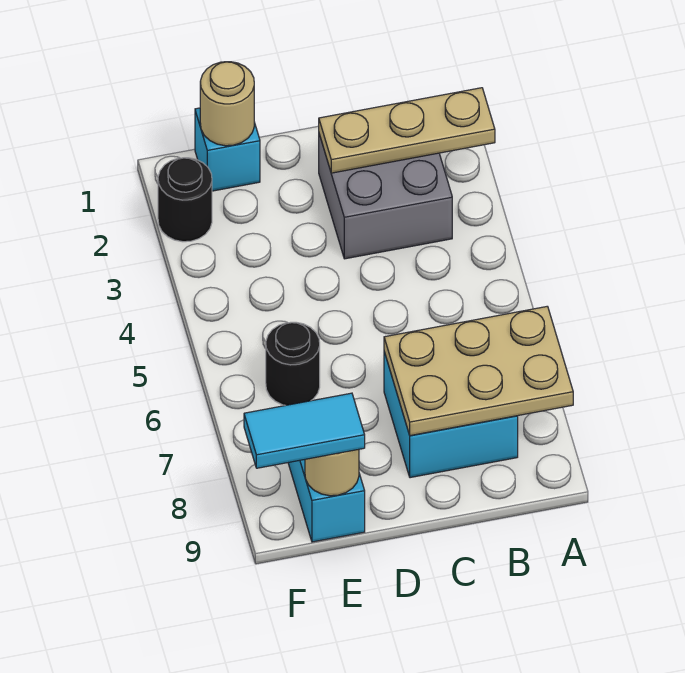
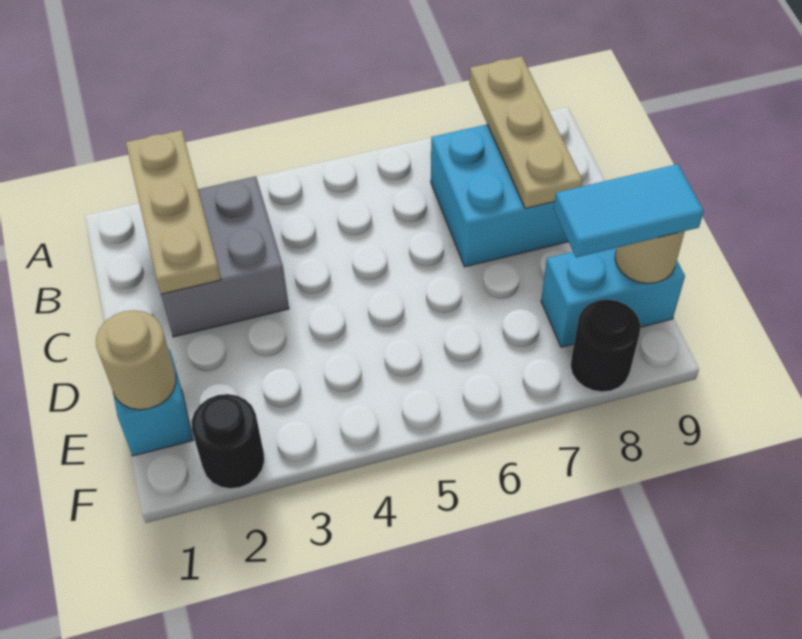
tan plate A7:C8 level 2 -> tan plate A8:C8 level 2
black round brick E6 level 1 -> black round brick F8 level 1
cyan tile E9:F9 level 3 -> cyan tile E8:E9 level 3

